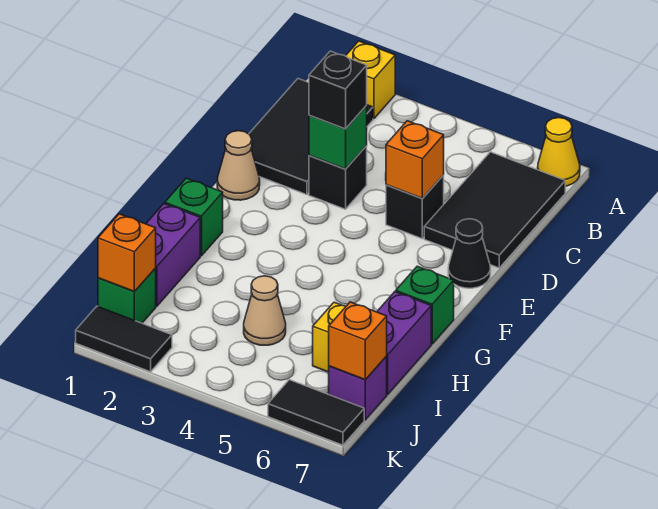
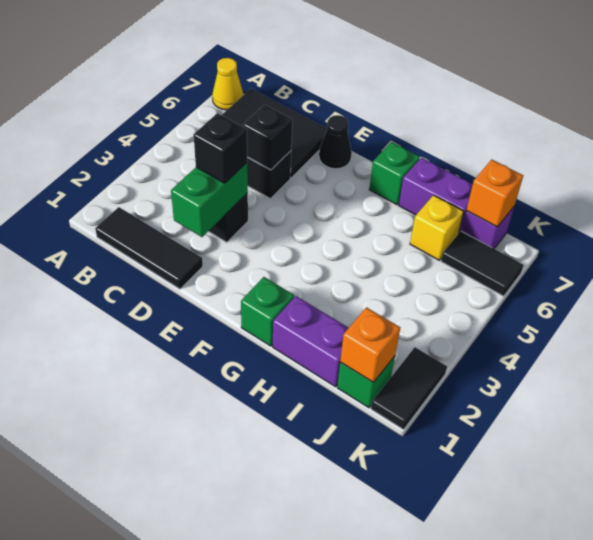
yellow brick A2 level 1 -> none
black tile B1:D2 level 1 -> black tile B1:D1 level 1
green brick D3 level 2 -> green brick D2:D3 level 2
orange brick D5 level 2 -> black brick D5 level 2
tan cone E1 level 1 -> none
tan cone I4 level 1 -> none
black tile K6:K7 level 1 -> black tile J6:K6 level 1

